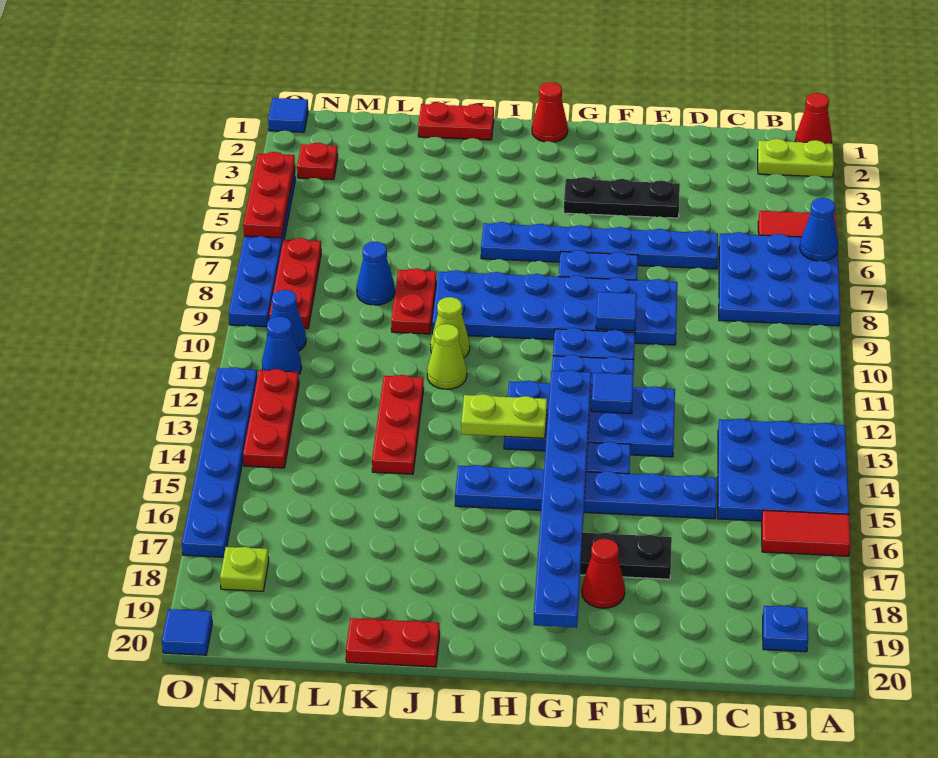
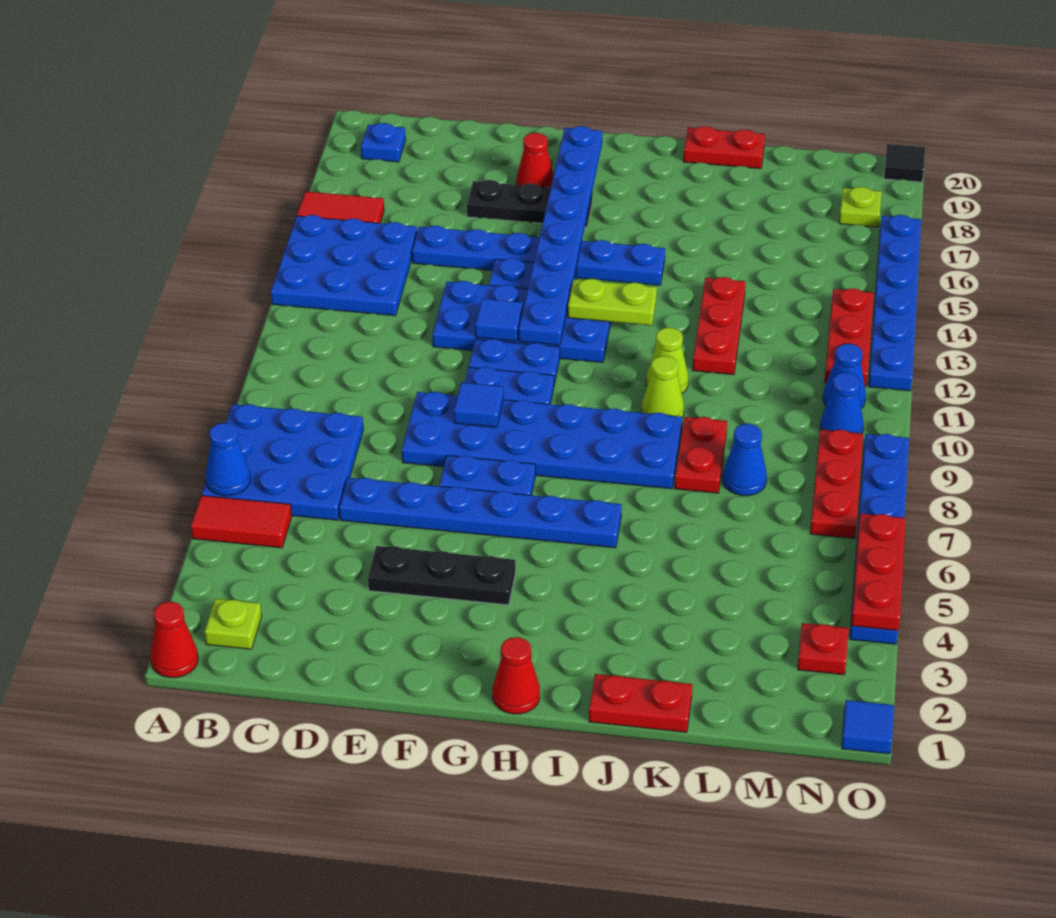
lime plate A2:B2 level 1 -> lime plate B2 level 1
blue tile O20 level 1 -> black tile O20 level 1

